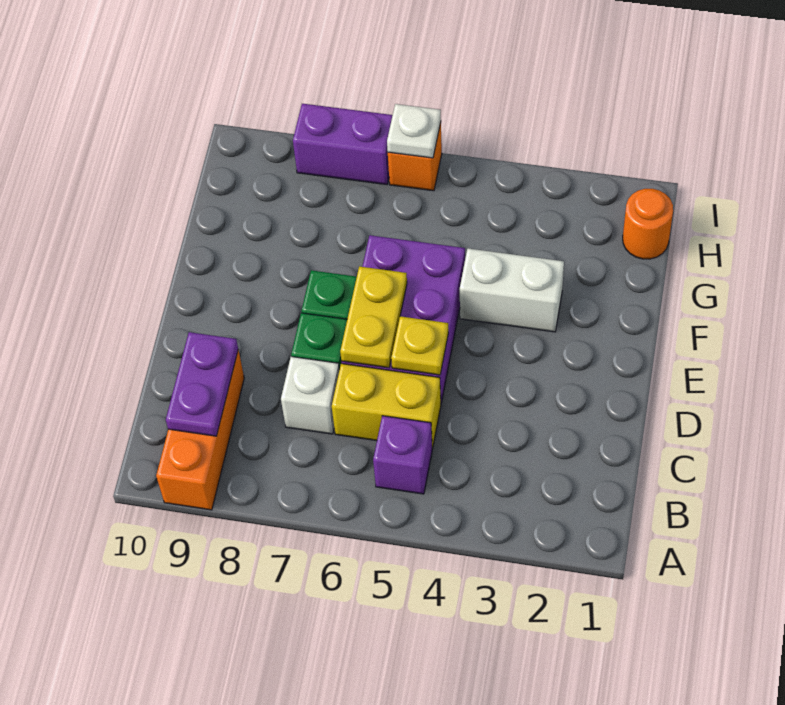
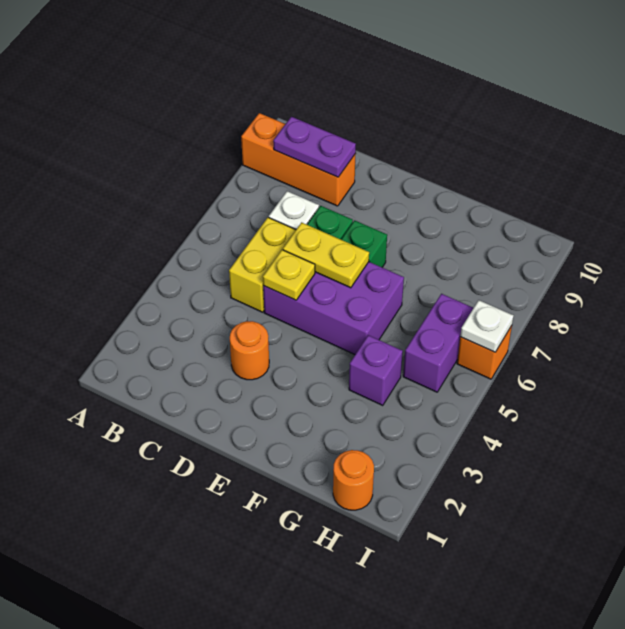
purple brick B5 level 1 -> purple brick G4 level 1
none -> orange round brick D3 level 1
white brick F3:F4 level 1 -> none
purple brick I7:I8 level 1 -> purple brick H5:H6 level 1

